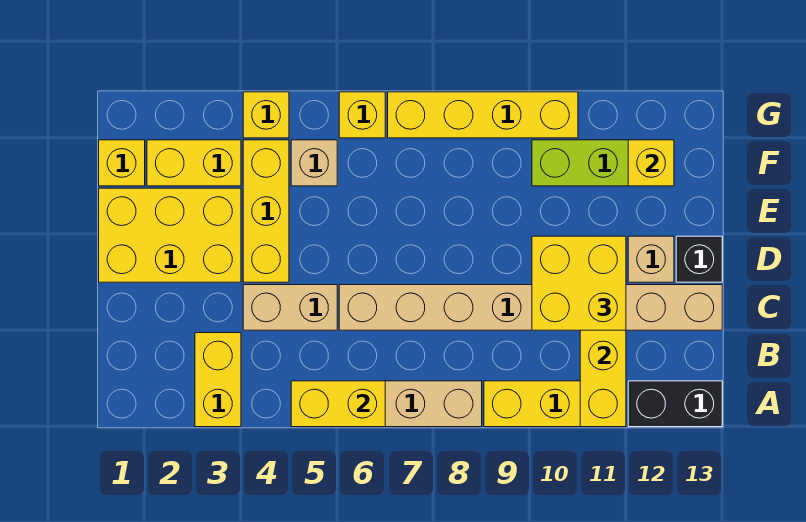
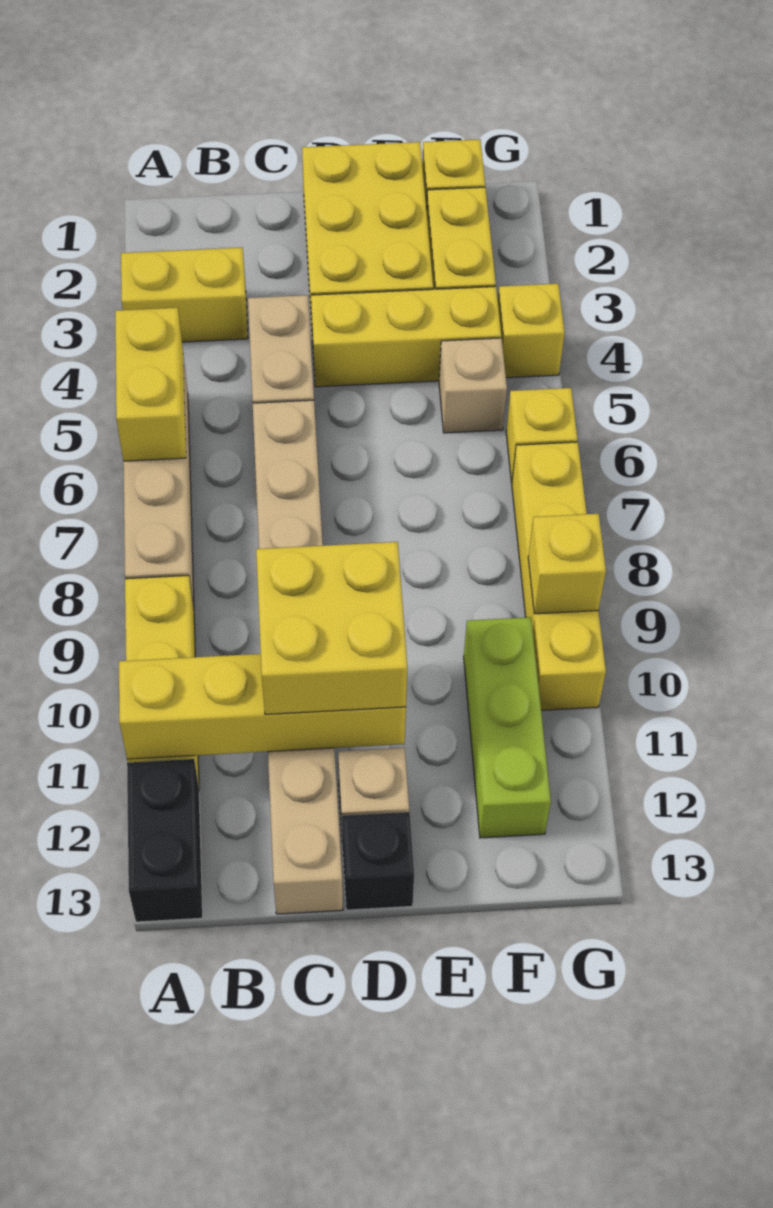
yellow brick F12 level 2 -> yellow brick G9 level 2

